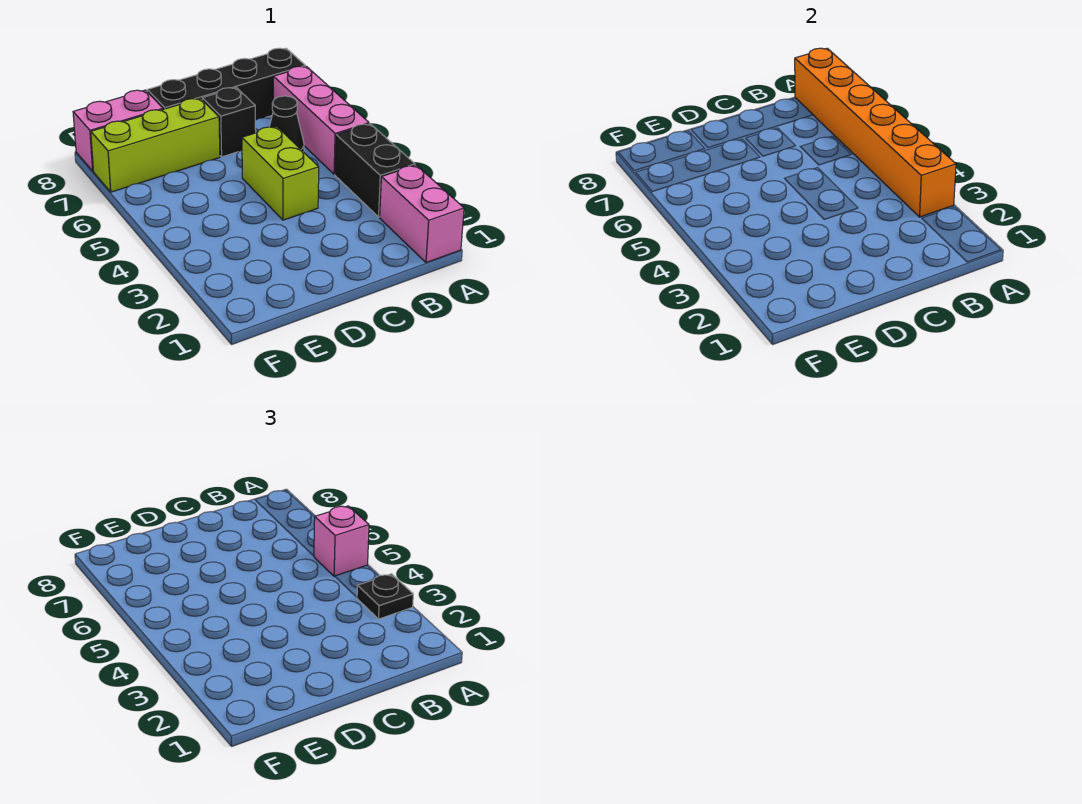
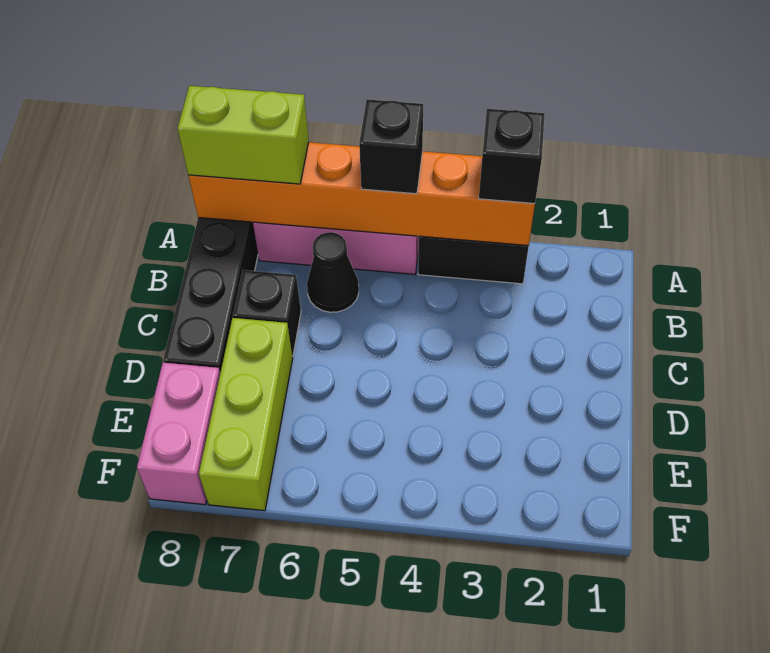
pink brick A1:A2 level 1 -> none
black plate A3 level 3 -> black brick A3 level 3
pink brick A5 level 3 -> black brick A5 level 3
lime brick C4:C5 level 1 -> lime brick A7:A8 level 3

